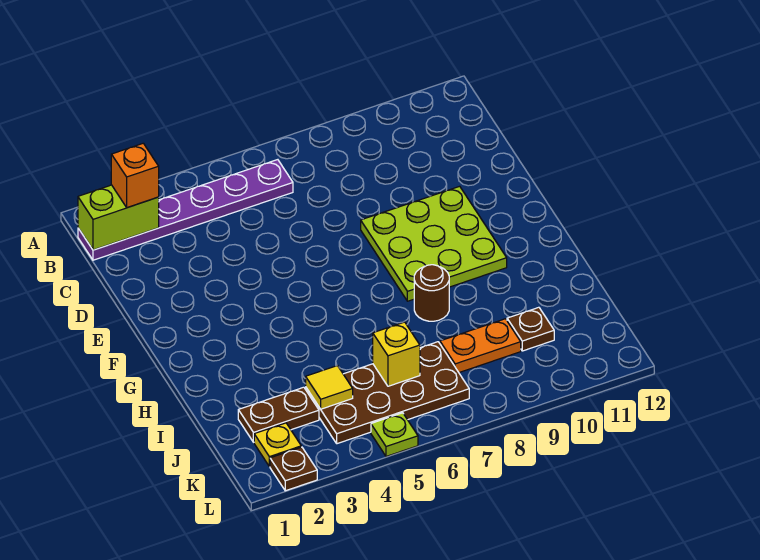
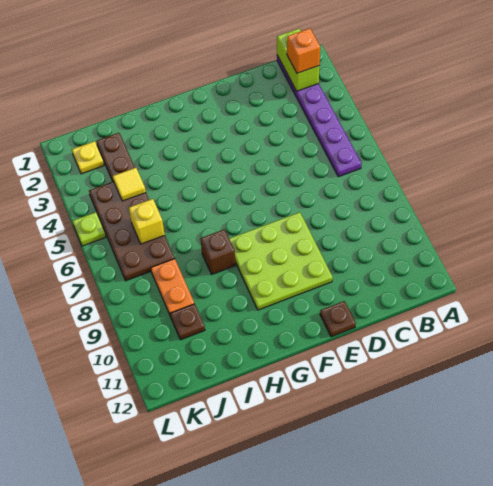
brown round brick H8 level 1 -> brown brick H8 level 1
brown plate L2 level 1 -> brown plate E12 level 1

